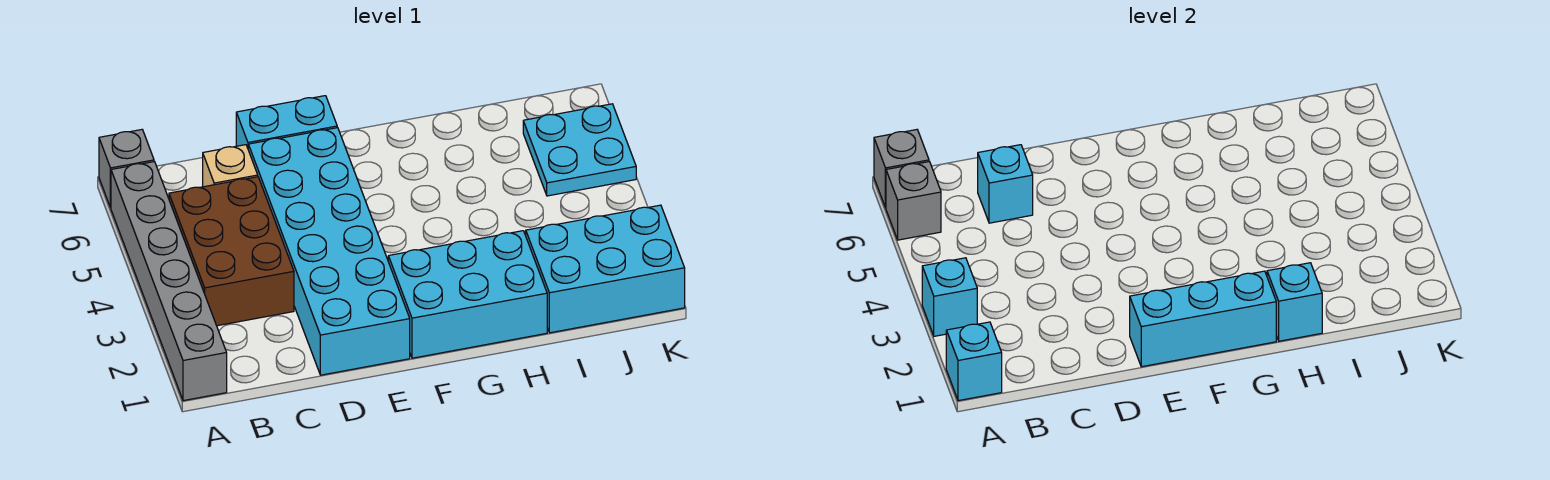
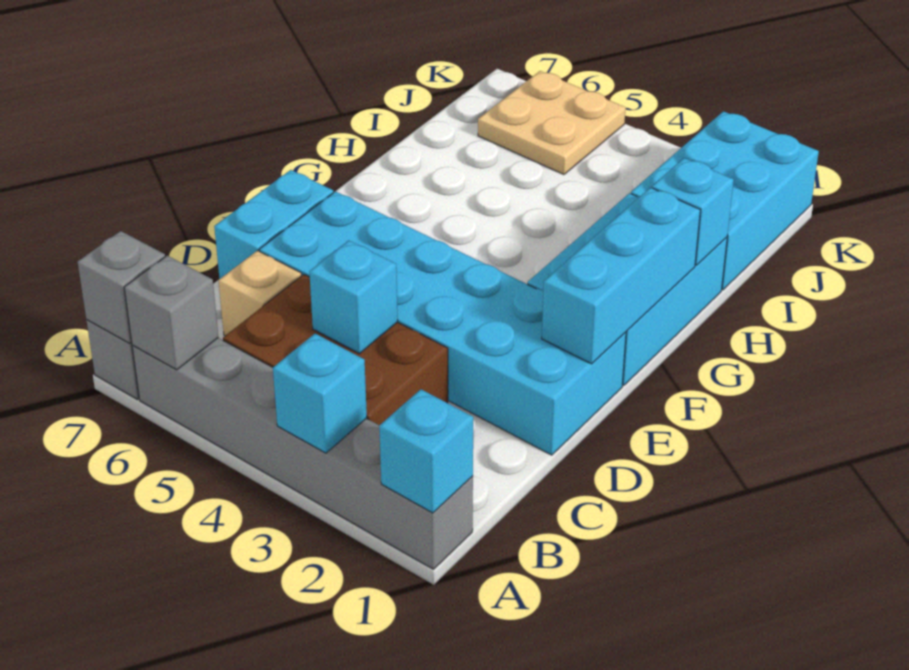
cyan brick C6 level 2 -> cyan brick C4 level 2
cyan plate J5:K6 level 1 -> tan plate J5:K6 level 1

